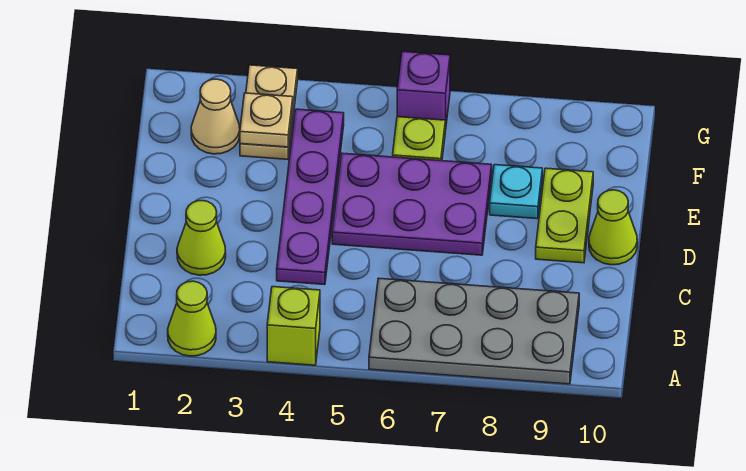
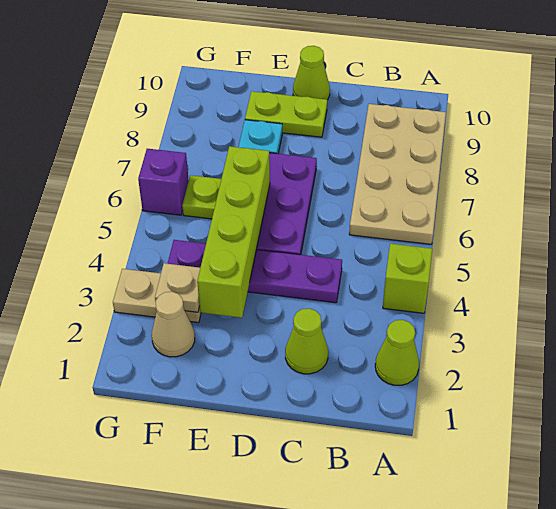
grey plate A6:B9 level 1 -> tan plate A6:B9 level 1
none -> lime brick E3:E6 level 2

